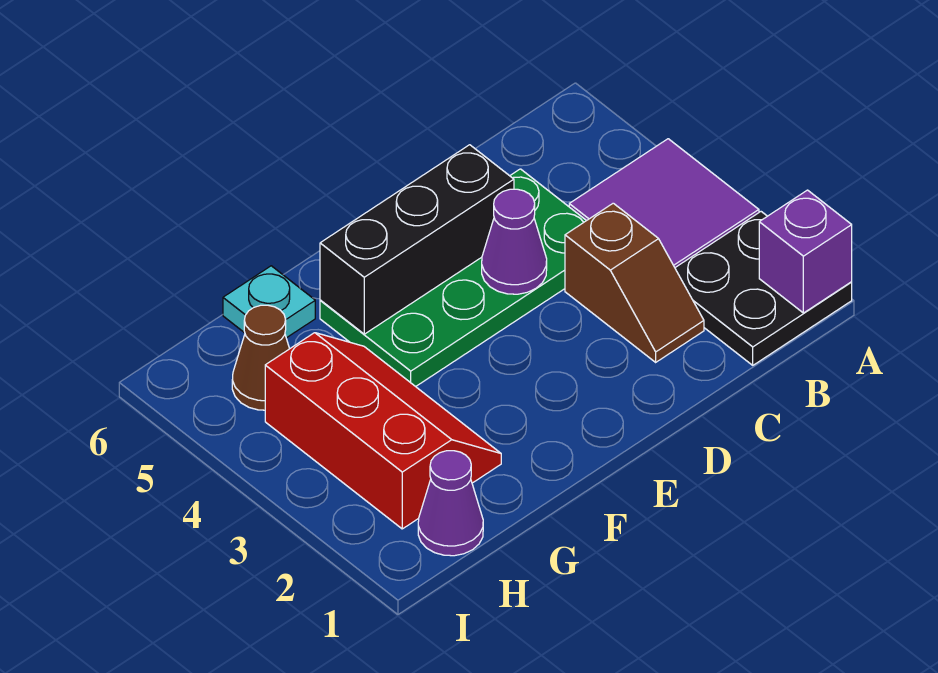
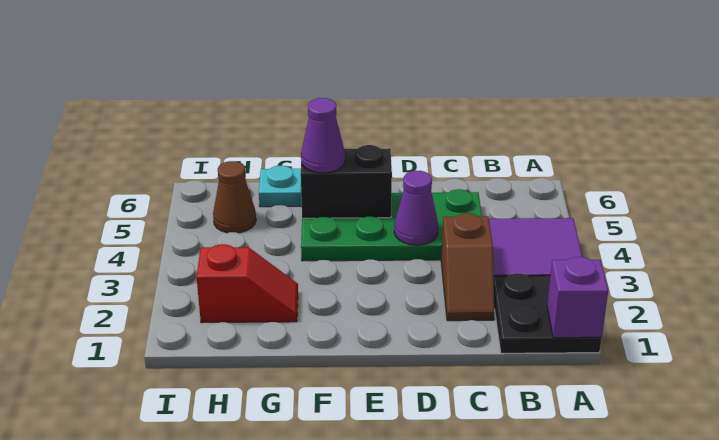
black brick D5:F5 level 2 -> black brick E5:F5 level 2
red slope G2:H4 level 1 top H -> red slope G2:H2 level 1 top H
purple cone H1 level 1 -> purple cone F5 level 3

